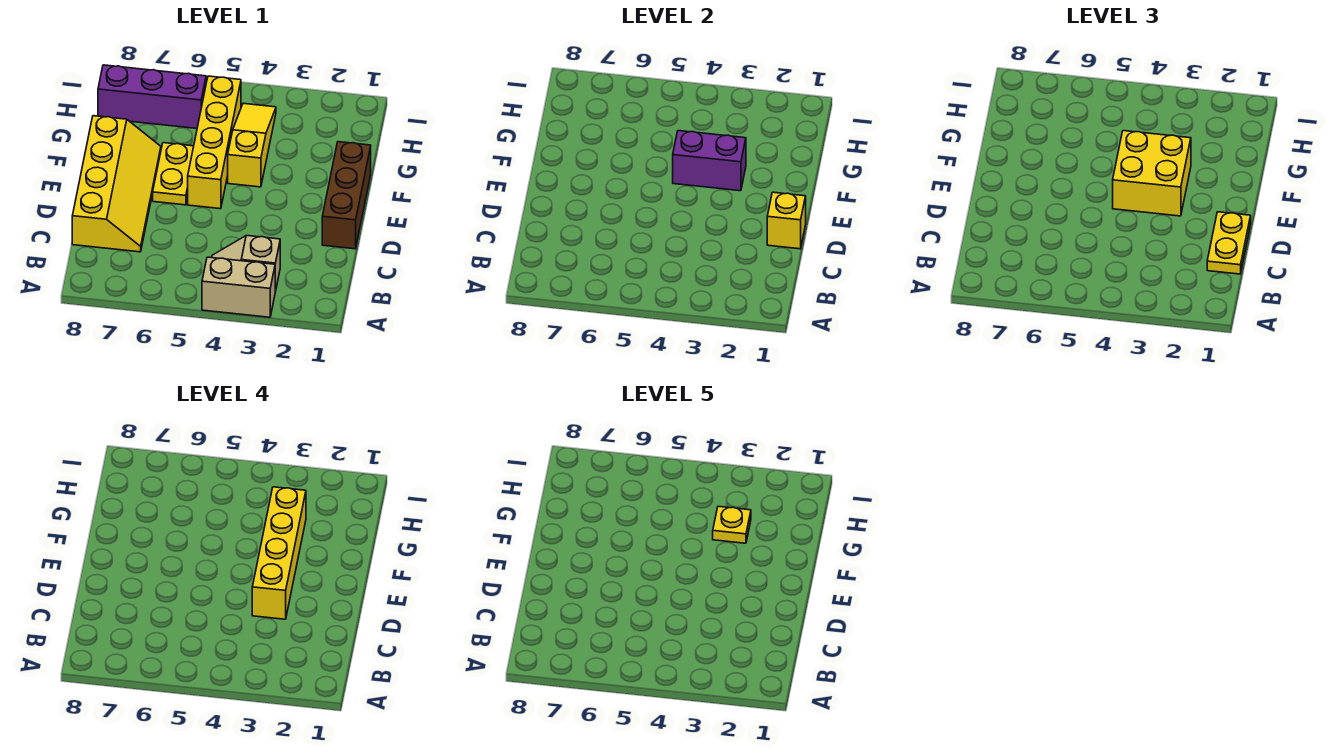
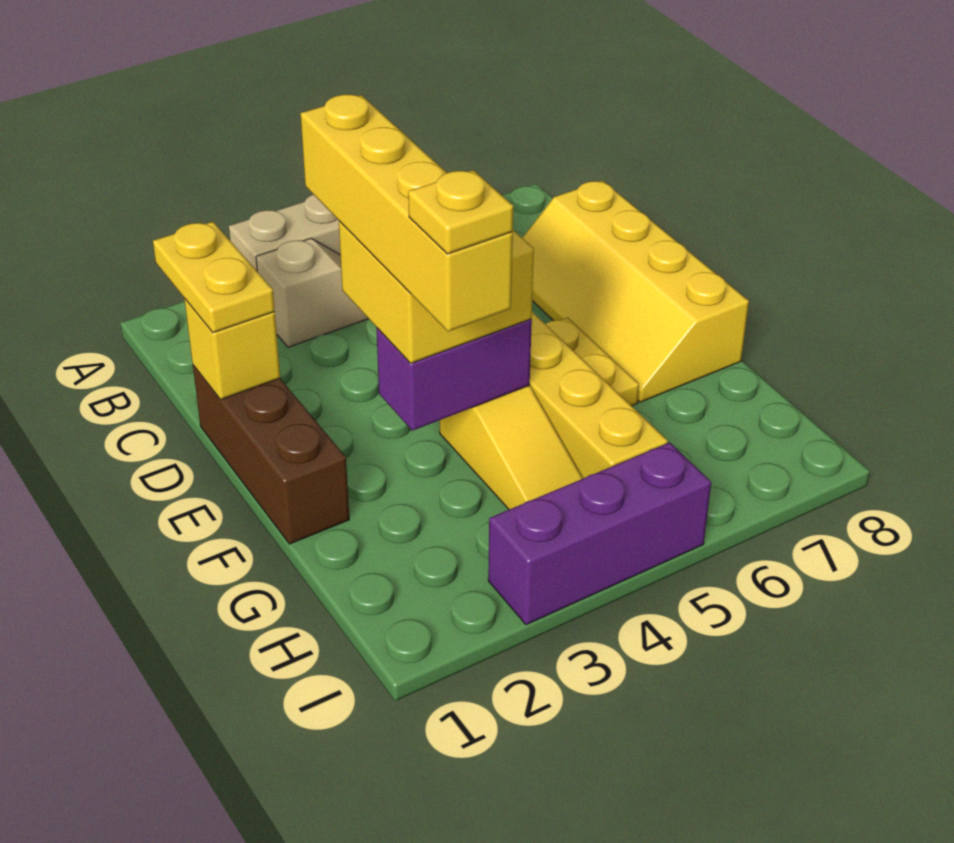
purple brick H6:H8 level 1 -> purple brick I3:I5 level 1

